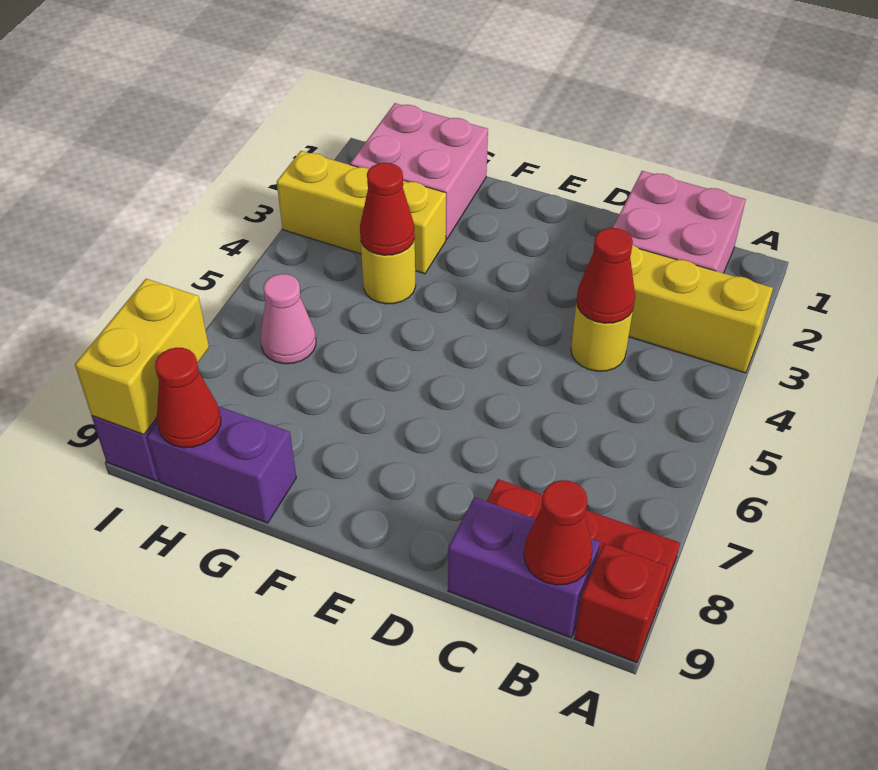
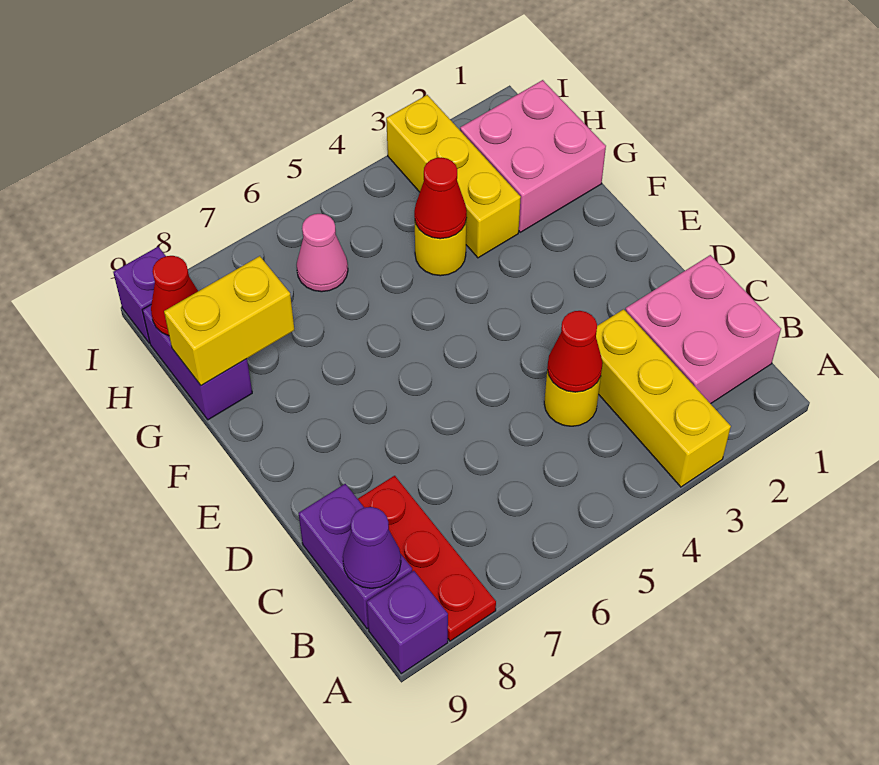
red brick A9 level 1 -> purple brick A9 level 1
red cone B9 level 2 -> purple cone B9 level 2
yellow brick I8:I9 level 2 -> yellow brick G8:G9 level 2

